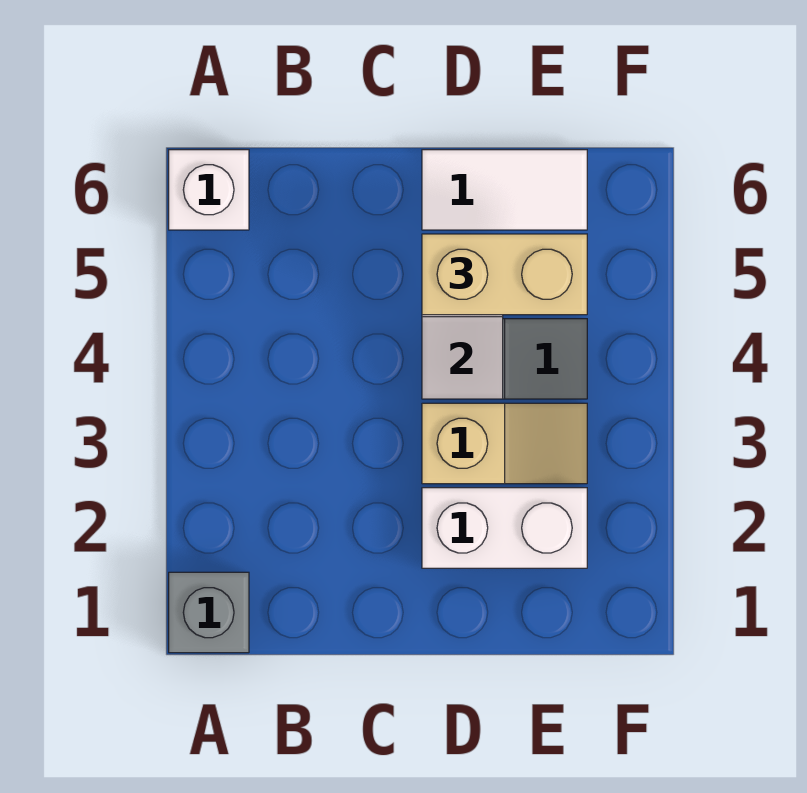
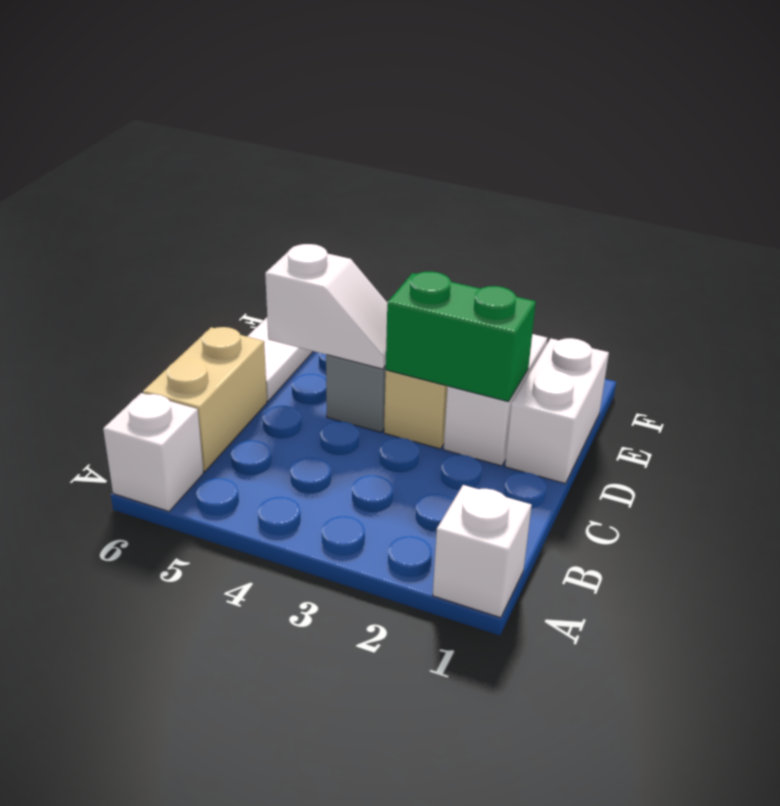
grey brick A1 level 1 -> white brick A1 level 1
none -> white brick D1:E1 level 1
none -> green brick D2:D3 level 2
tan brick D5:E5 level 3 -> tan brick B6:C6 level 1

